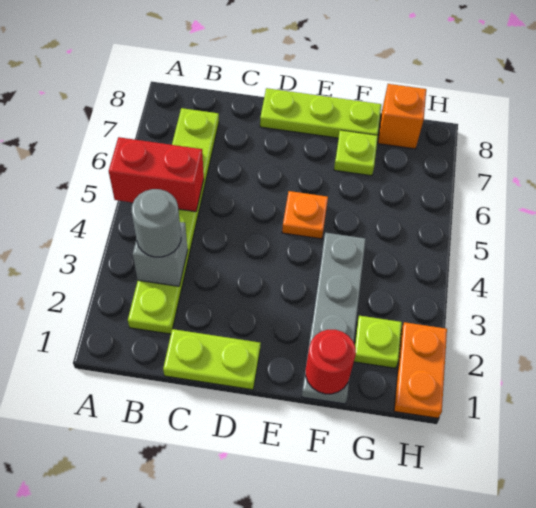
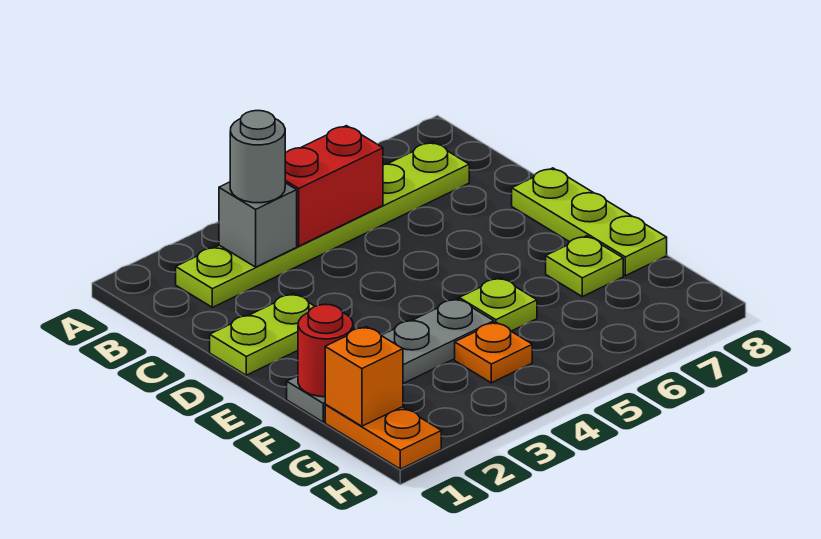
red brick A5:B5 level 2 -> red brick B4:B5 level 2
lime plate C1:D1 level 1 -> lime plate D1:D2 level 1
orange plate E5 level 1 -> orange plate G4 level 1
lime plate G2 level 1 -> lime plate F5 level 1
orange brick G8 level 1 -> orange brick G1 level 2
orange plate H1:H2 level 1 -> orange plate G1:H1 level 1

